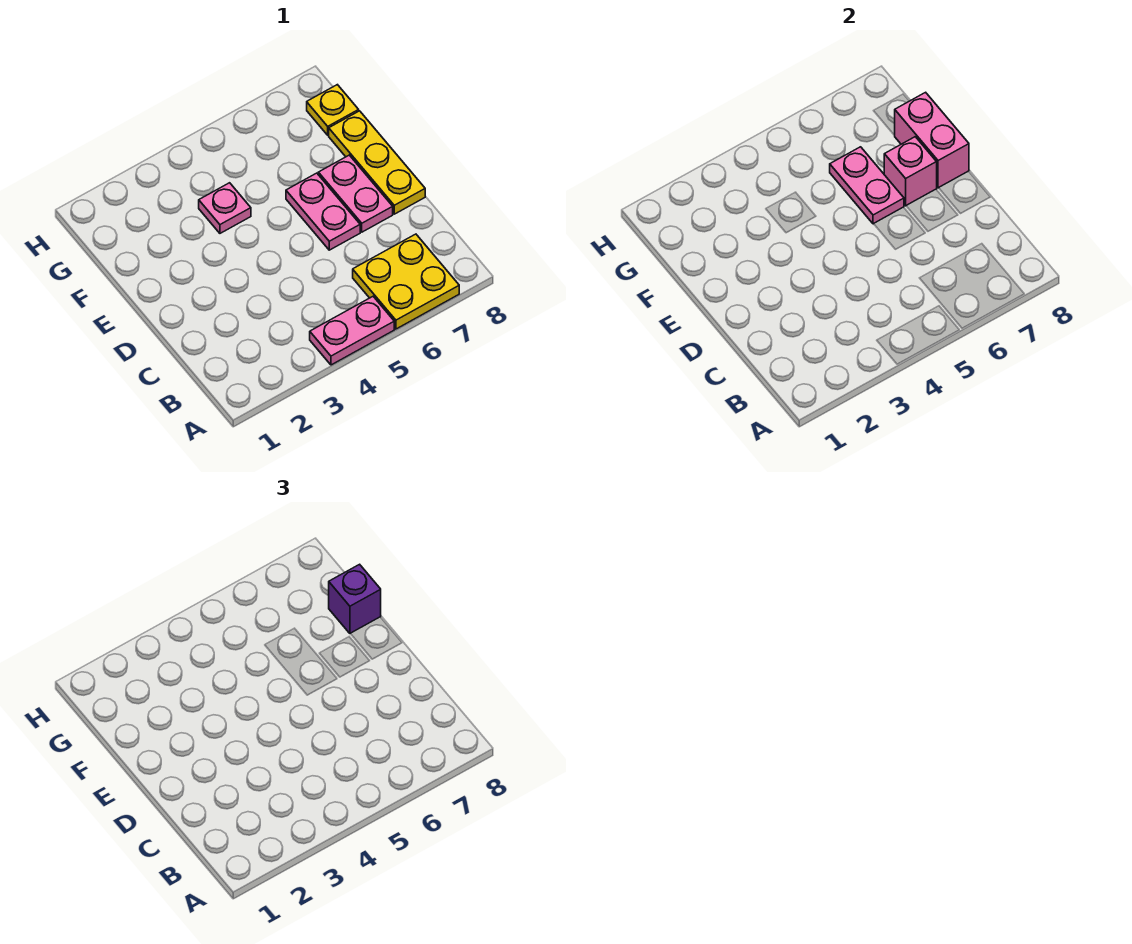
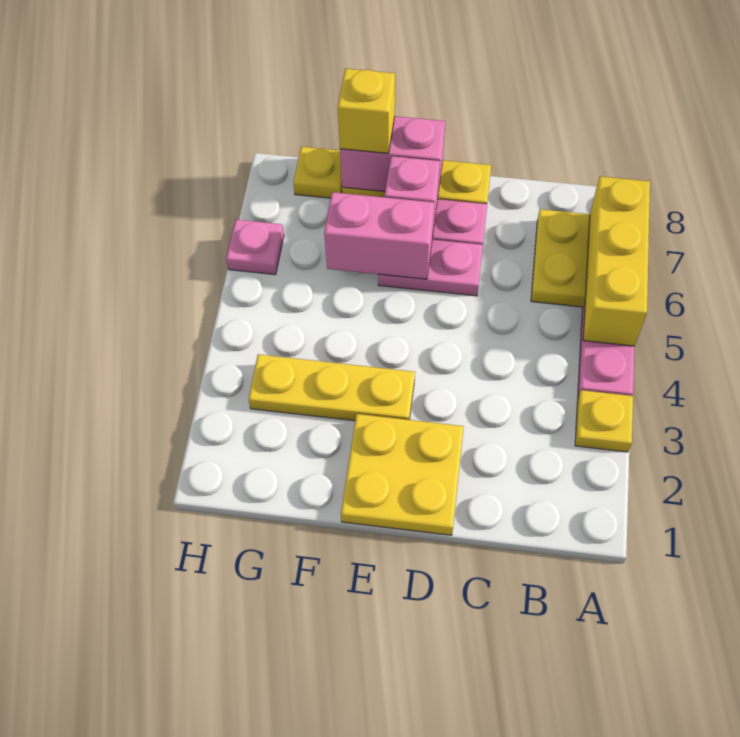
none -> yellow plate A3 level 1
none -> yellow brick A5:A7 level 2
none -> yellow plate D1:E2 level 1
none -> yellow plate E3:G3 level 1
pink plate E6:F6 level 2 -> pink brick E6:F6 level 2
pink plate F4 level 1 -> pink plate H6 level 1
purple brick F8 level 3 -> yellow brick F8 level 3

